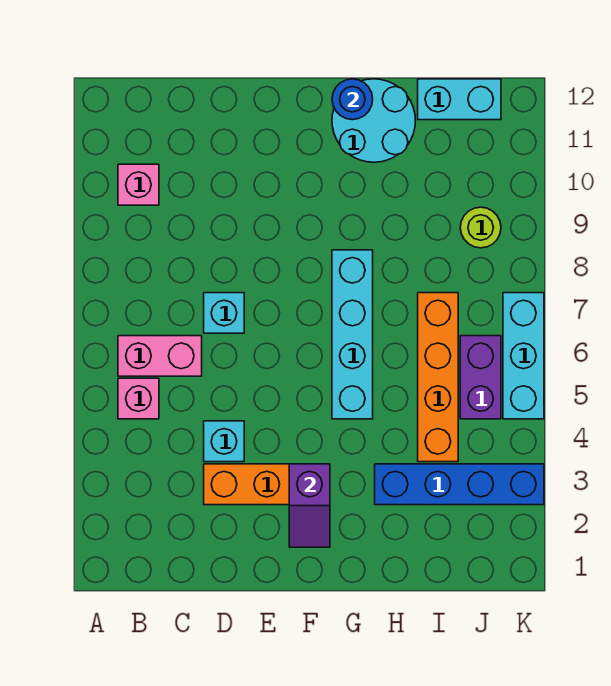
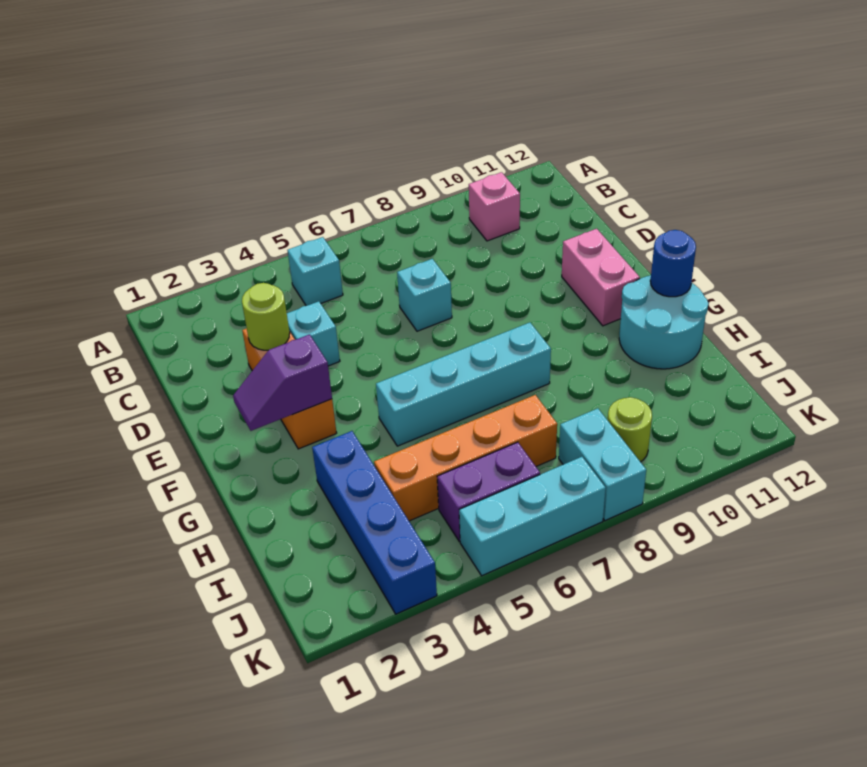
pink brick B5 level 1 -> cyan brick B5 level 1
pink brick B6:C6 level 1 -> pink brick E11:F11 level 1
none -> lime round brick D3 level 2
cyan brick I12:J12 level 1 -> cyan brick J8:K8 level 1

